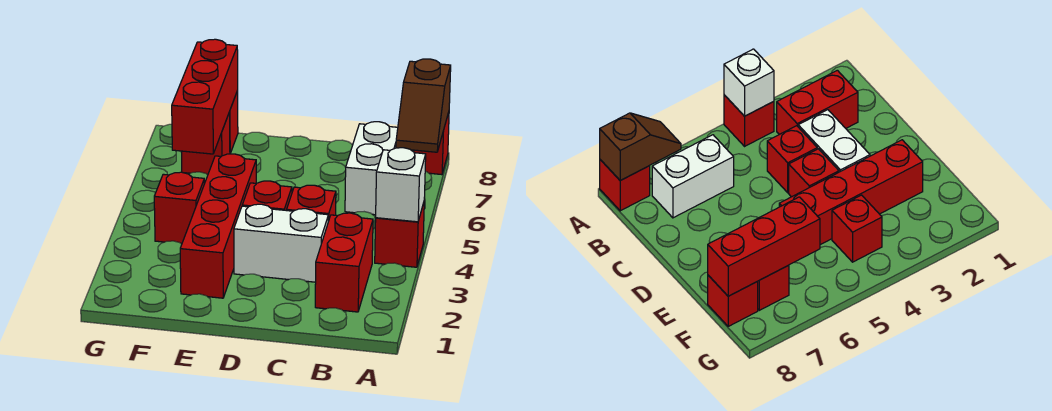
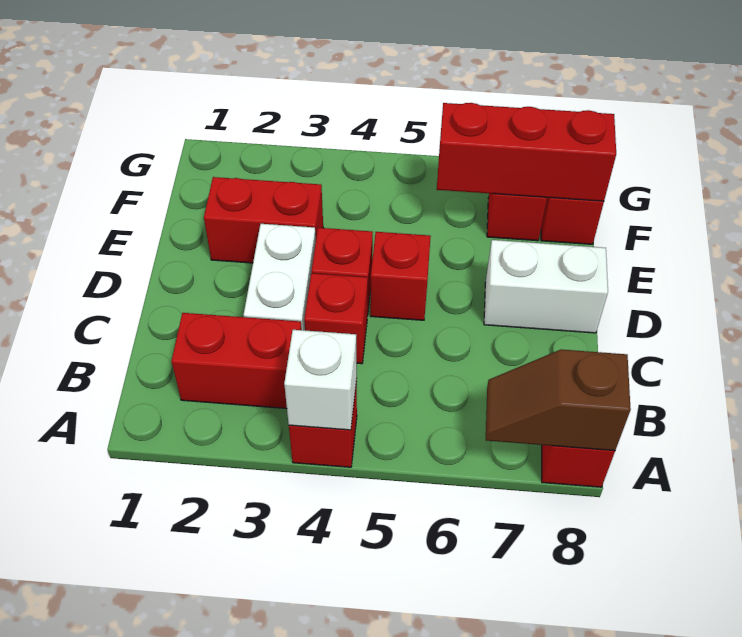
white brick B6:B7 level 1 -> white brick D7:D8 level 1
red brick E2:E5 level 1 -> red brick E2:E3 level 1
red brick F4 level 1 -> red brick D5 level 1

